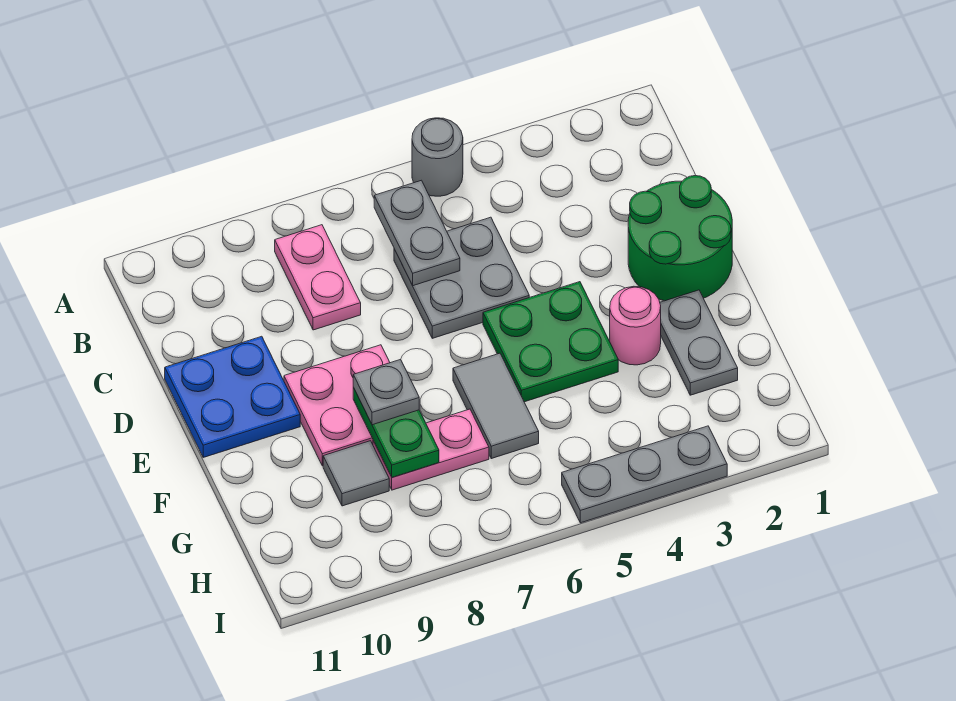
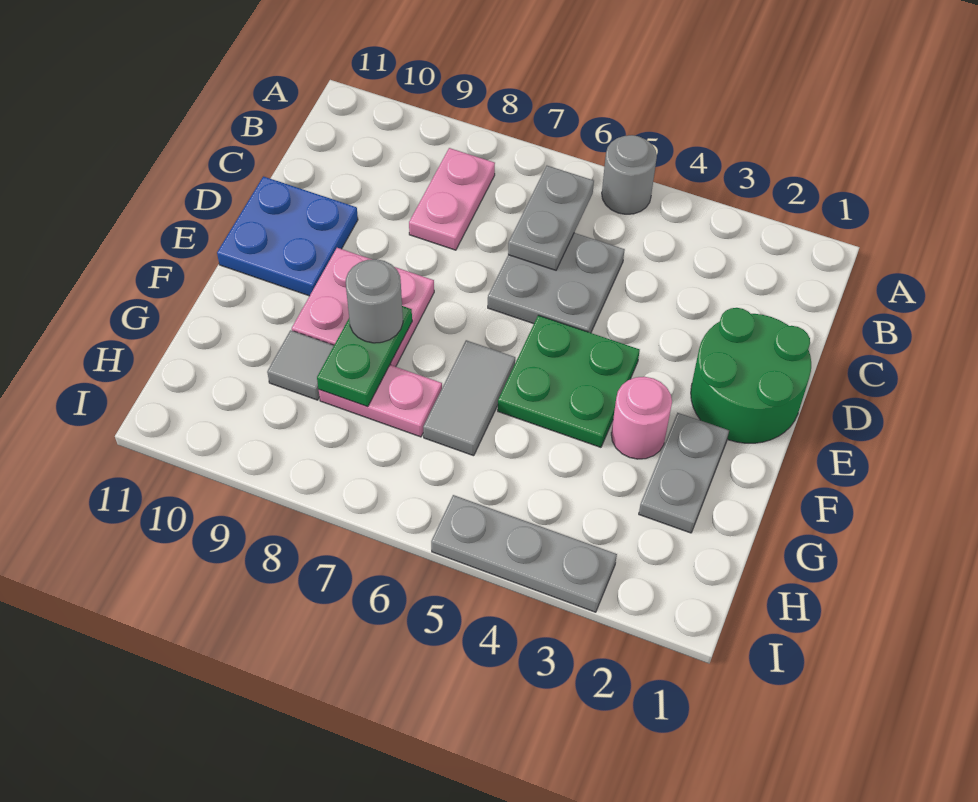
grey plate F8 level 3 -> grey round brick F8 level 3

